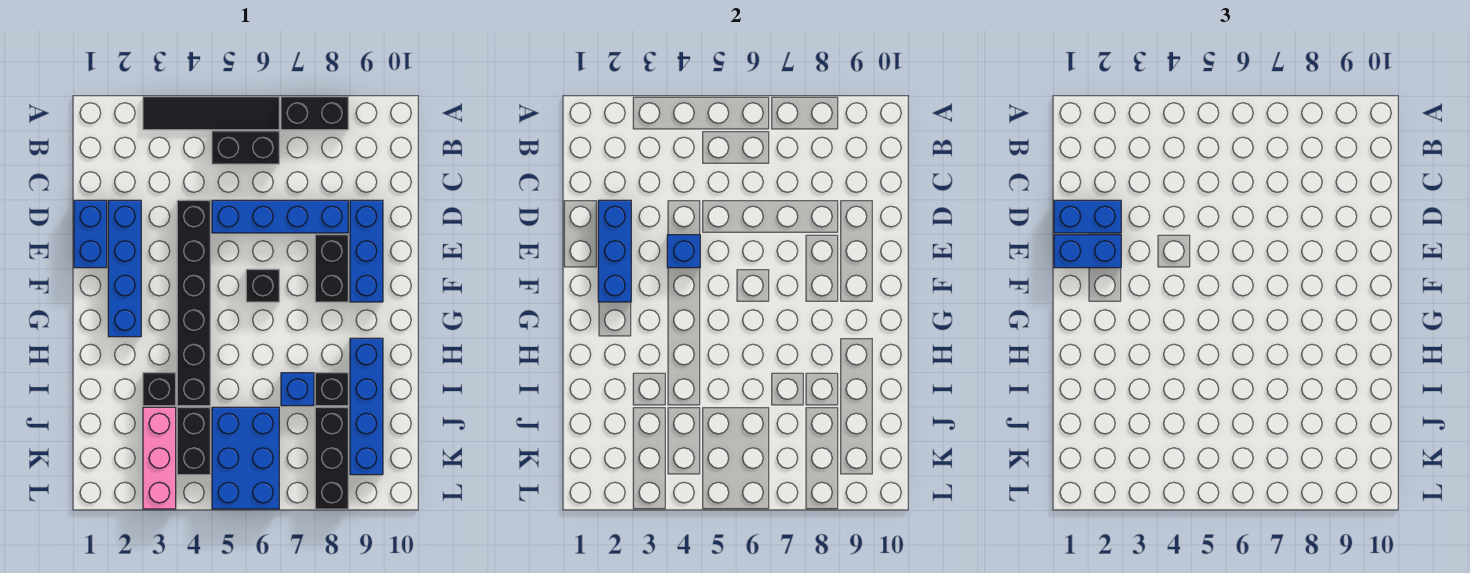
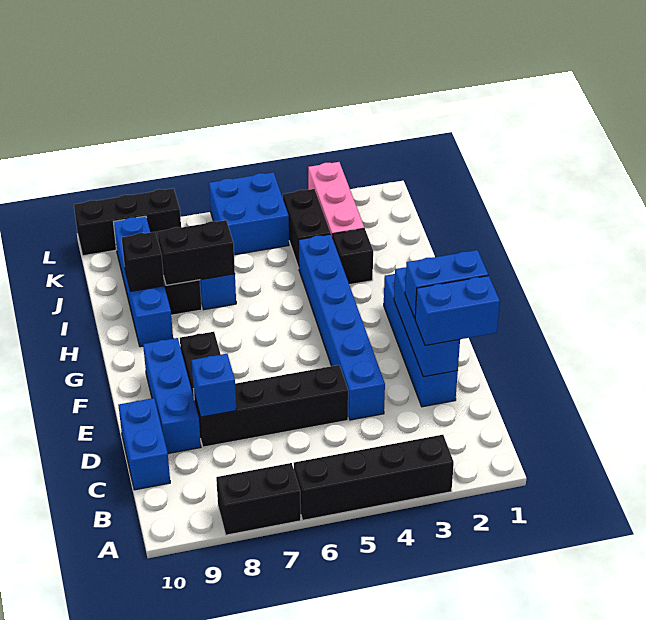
black tile A3:A6 level 1 -> black brick A3:A6 level 1
black brick B5:B6 level 1 -> black brick I7:I8 level 2
blue brick D1:E1 level 1 -> blue brick C10:D10 level 1
black brick D4:I4 level 1 -> blue brick D4:I4 level 1
blue brick D5:D8 level 1 -> black brick D5:D8 level 1
blue brick E4 level 2 -> blue brick D8 level 2
black brick F6 level 1 -> black brick I9 level 2
blue brick J5:L6 level 1 -> blue brick K5:L6 level 1
black brick J8:L8 level 1 -> black brick L8:L10 level 1

